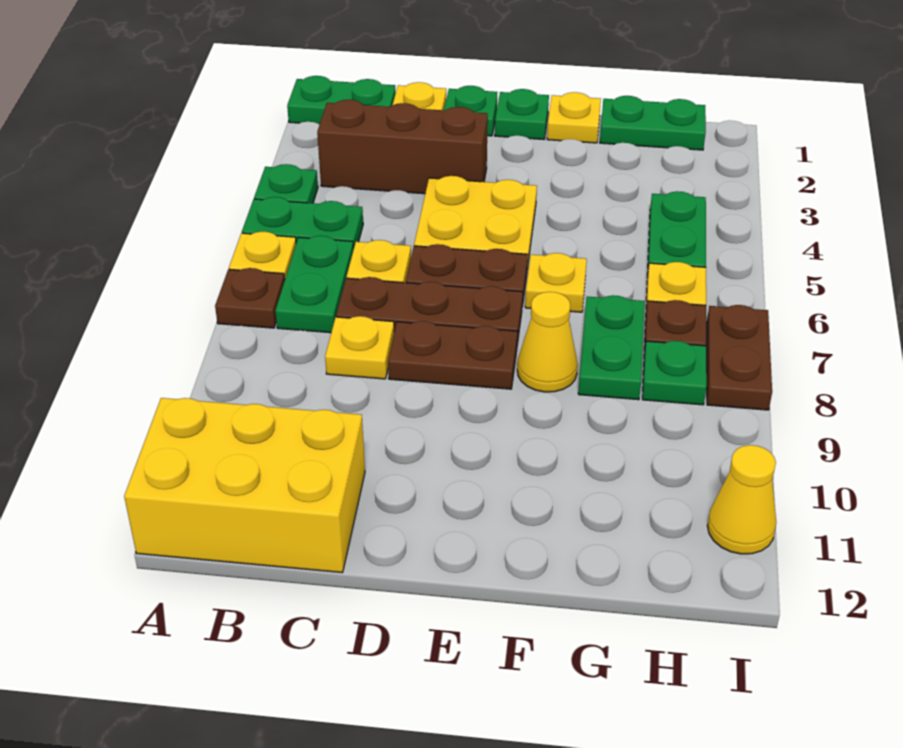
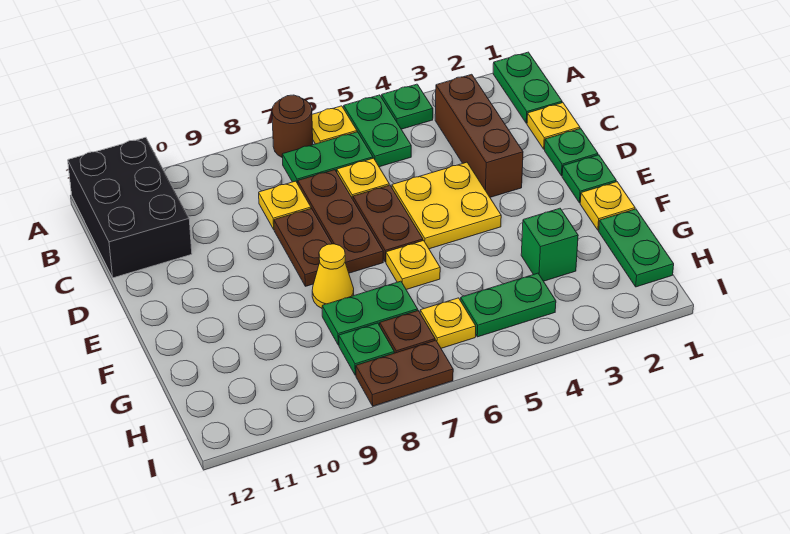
brown plate A7 level 1 -> brown round brick A7 level 1
yellow brick A11:C12 level 1 -> black brick A11:C12 level 1
none -> green brick G3 level 1
yellow cone I11 level 1 -> none

